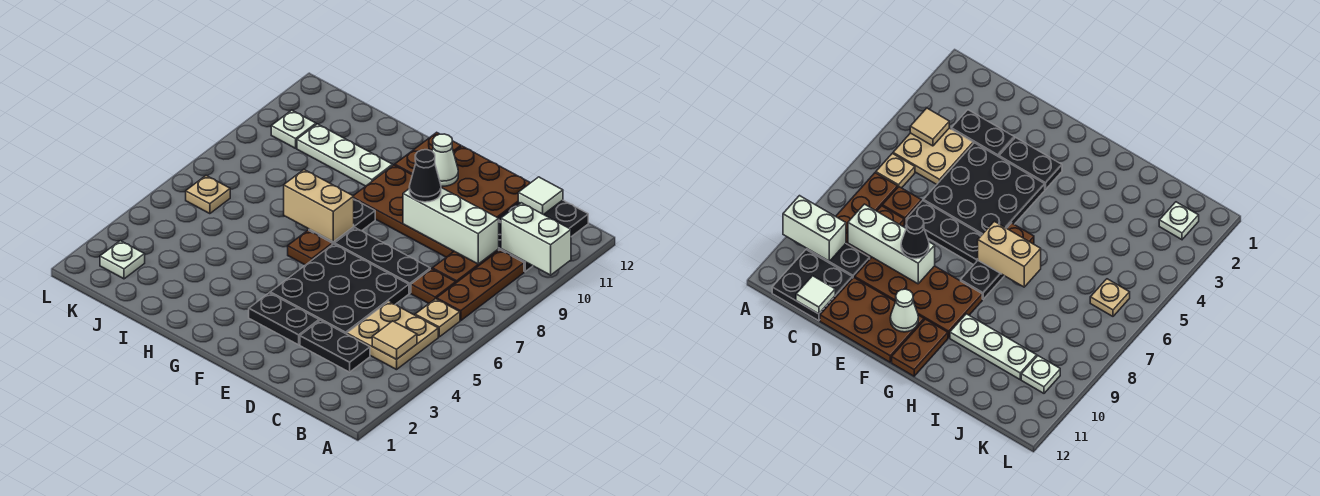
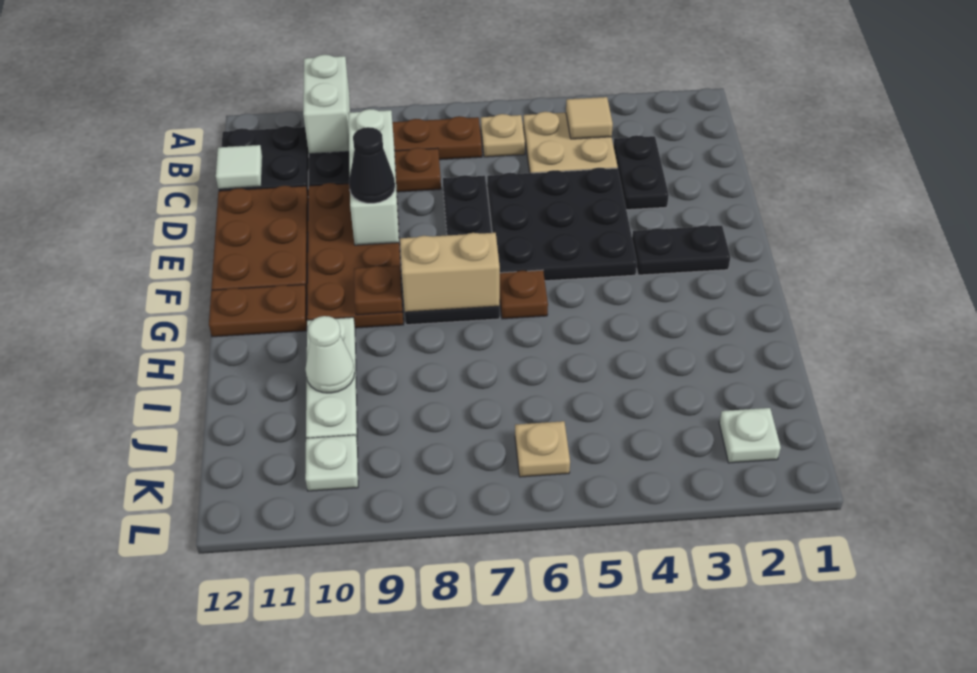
brown plate C7 level 1 -> brown plate G9 level 2
black plate E3:F3 level 1 -> black plate F2:F3 level 1
white cone F11 level 2 -> white cone I10 level 2
tan brick G7:H7 level 2 -> tan brick G7:G8 level 2

